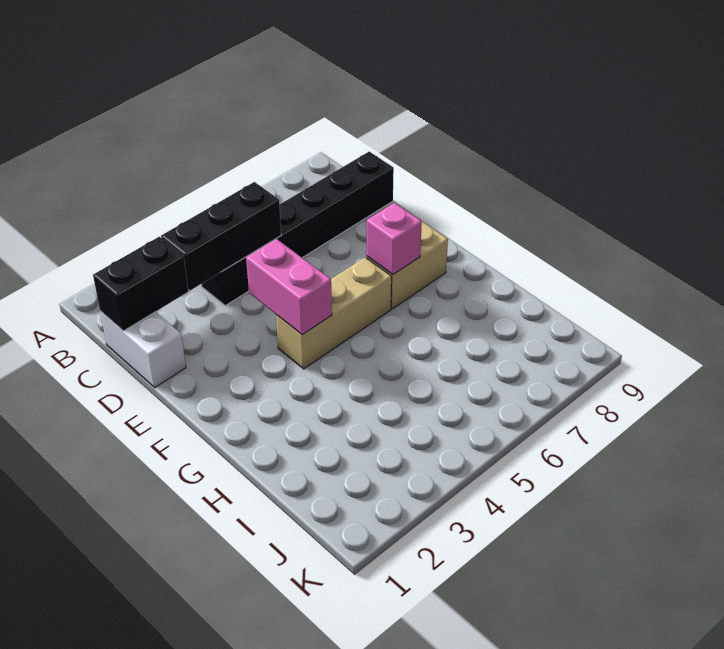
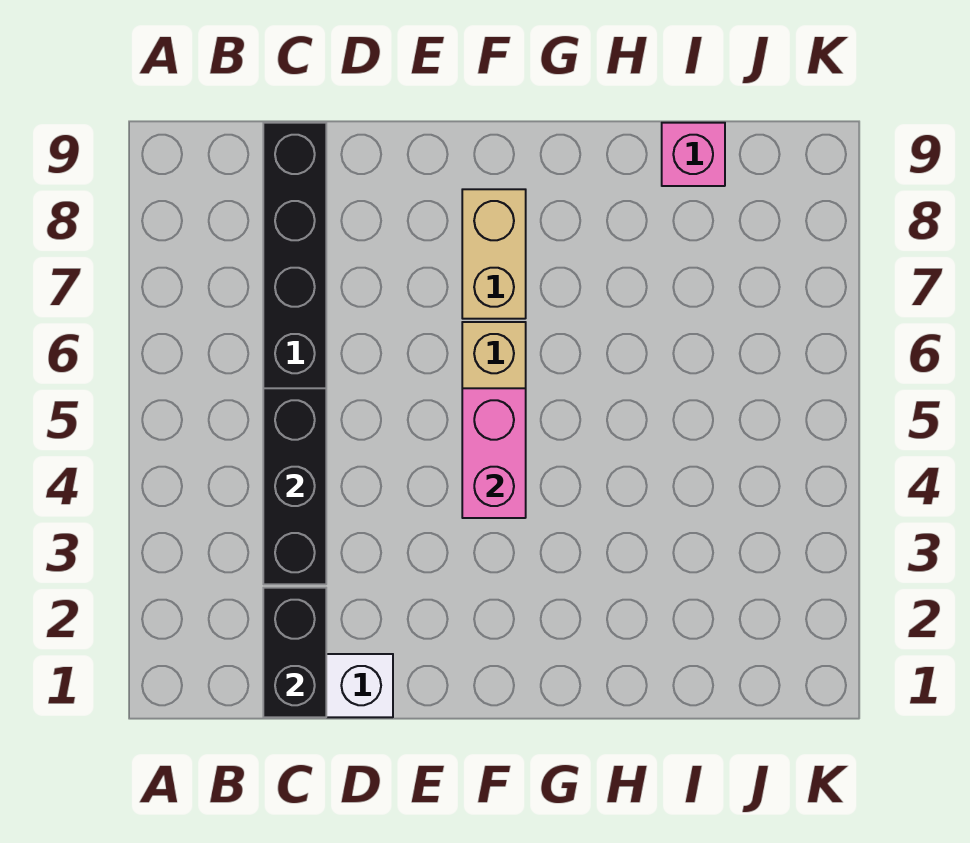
pink brick E4:F4 level 2 -> pink brick F4:F5 level 2
pink brick F7 level 2 -> pink brick I9 level 1

